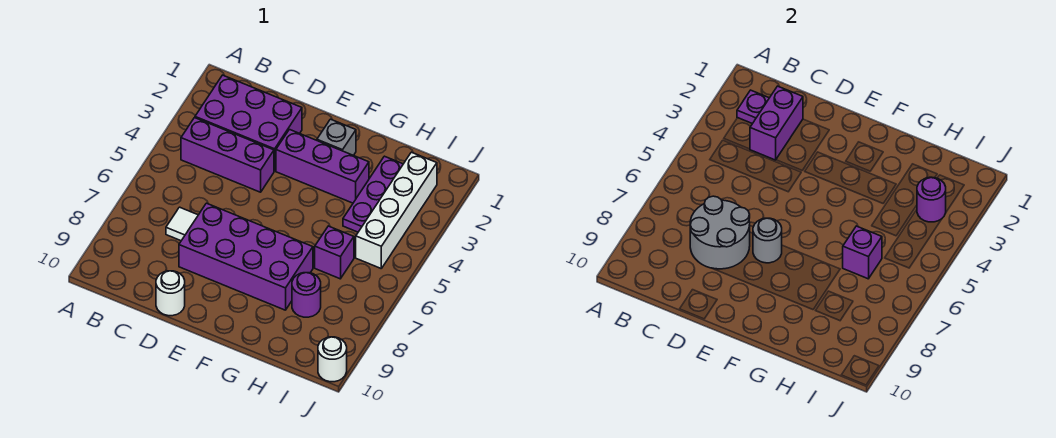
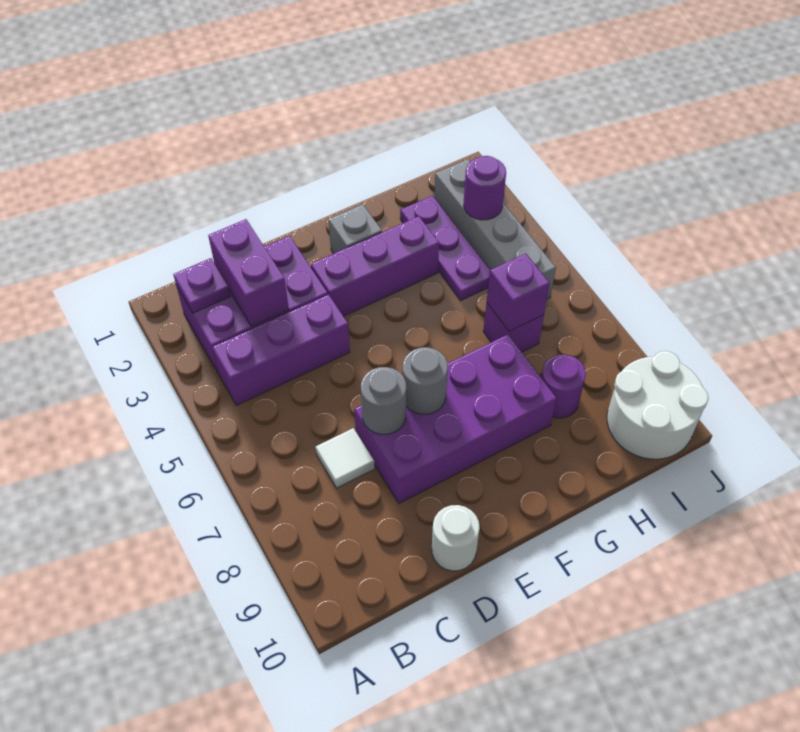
grey round brick C7:D8 level 2 -> grey round brick D7 level 2
white brick I2:I5 level 1 -> grey brick I2:I5 level 1
white round brick J10 level 1 -> white round brick I9:J10 level 1

